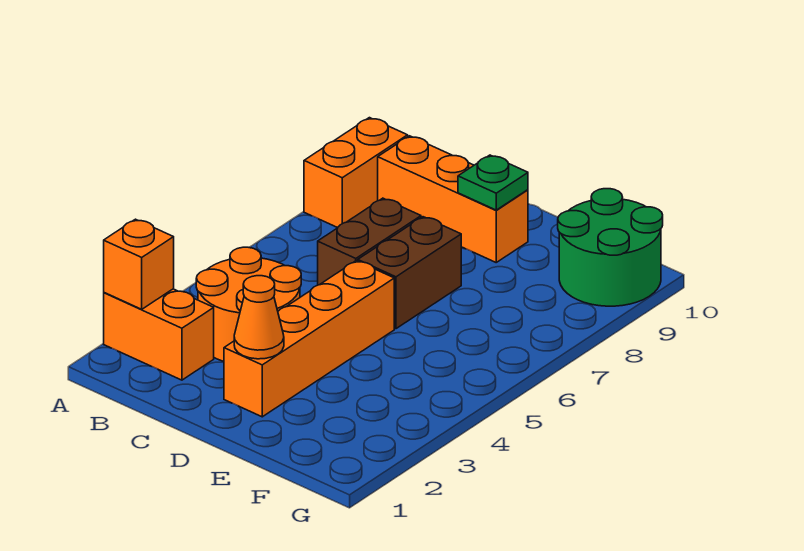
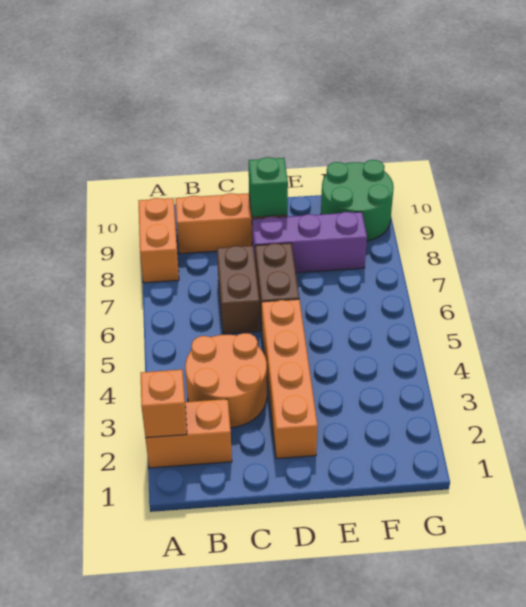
orange cone D2 level 2 -> none
none -> purple brick D8:F8 level 1
green plate D9 level 2 -> green brick D9 level 2

